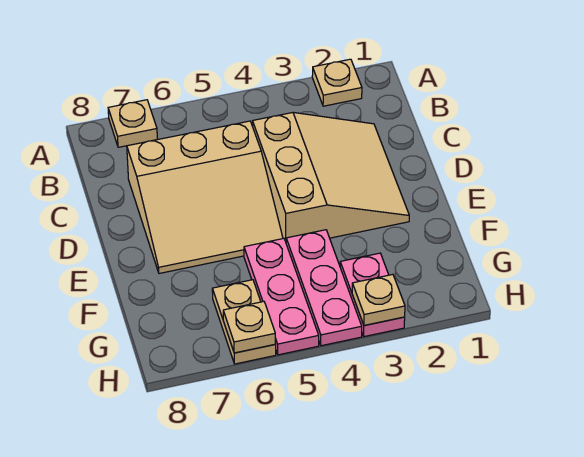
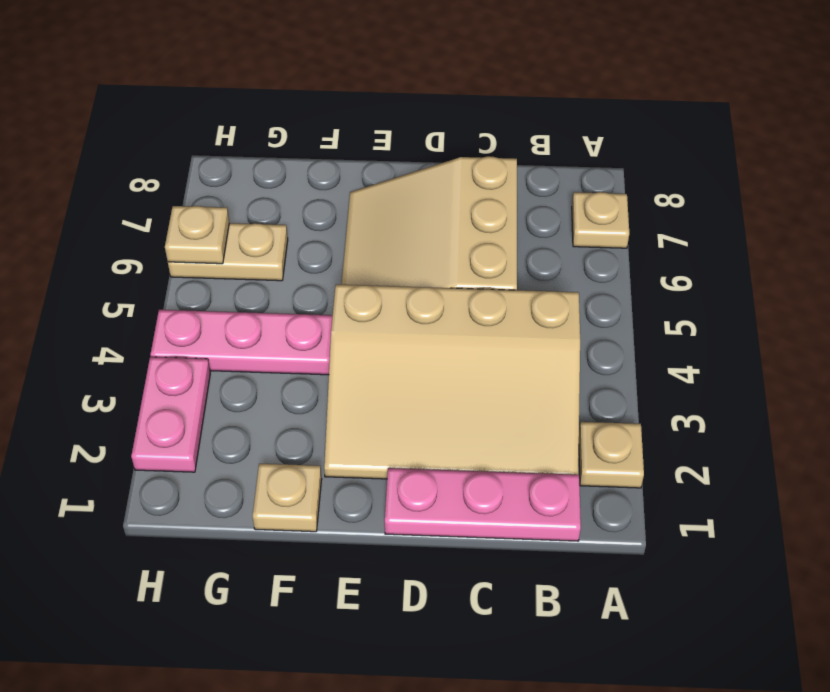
tan slope C2:E4 level 1 top 4 -> tan slope B2:E4 level 1 top 4
pink plate F5:H5 level 1 -> pink plate B1:D1 level 1
pink plate G3:H3 level 1 -> pink plate H2:H3 level 1
tan plate H3 level 2 -> tan plate F1 level 1

